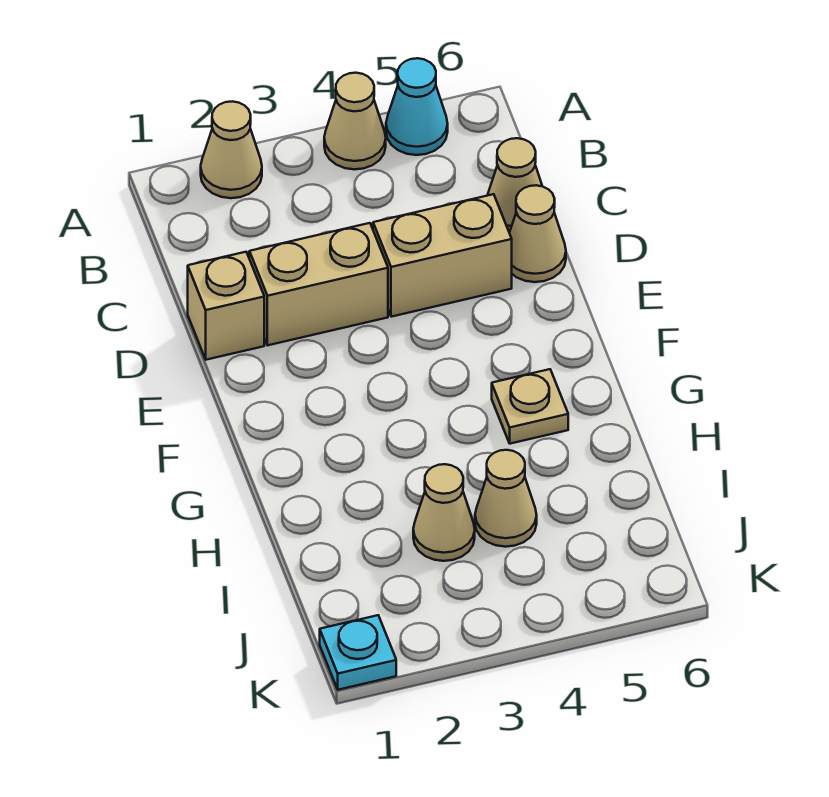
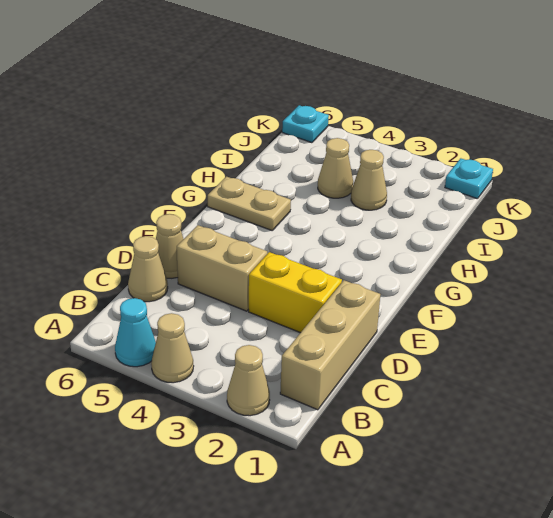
tan brick D1 level 1 -> tan brick B1:D1 level 1
tan brick D2:D3 level 1 -> yellow brick D2:D3 level 1
tan plate G5 level 1 -> tan plate G5:G6 level 1
none -> cyan plate K6 level 1

